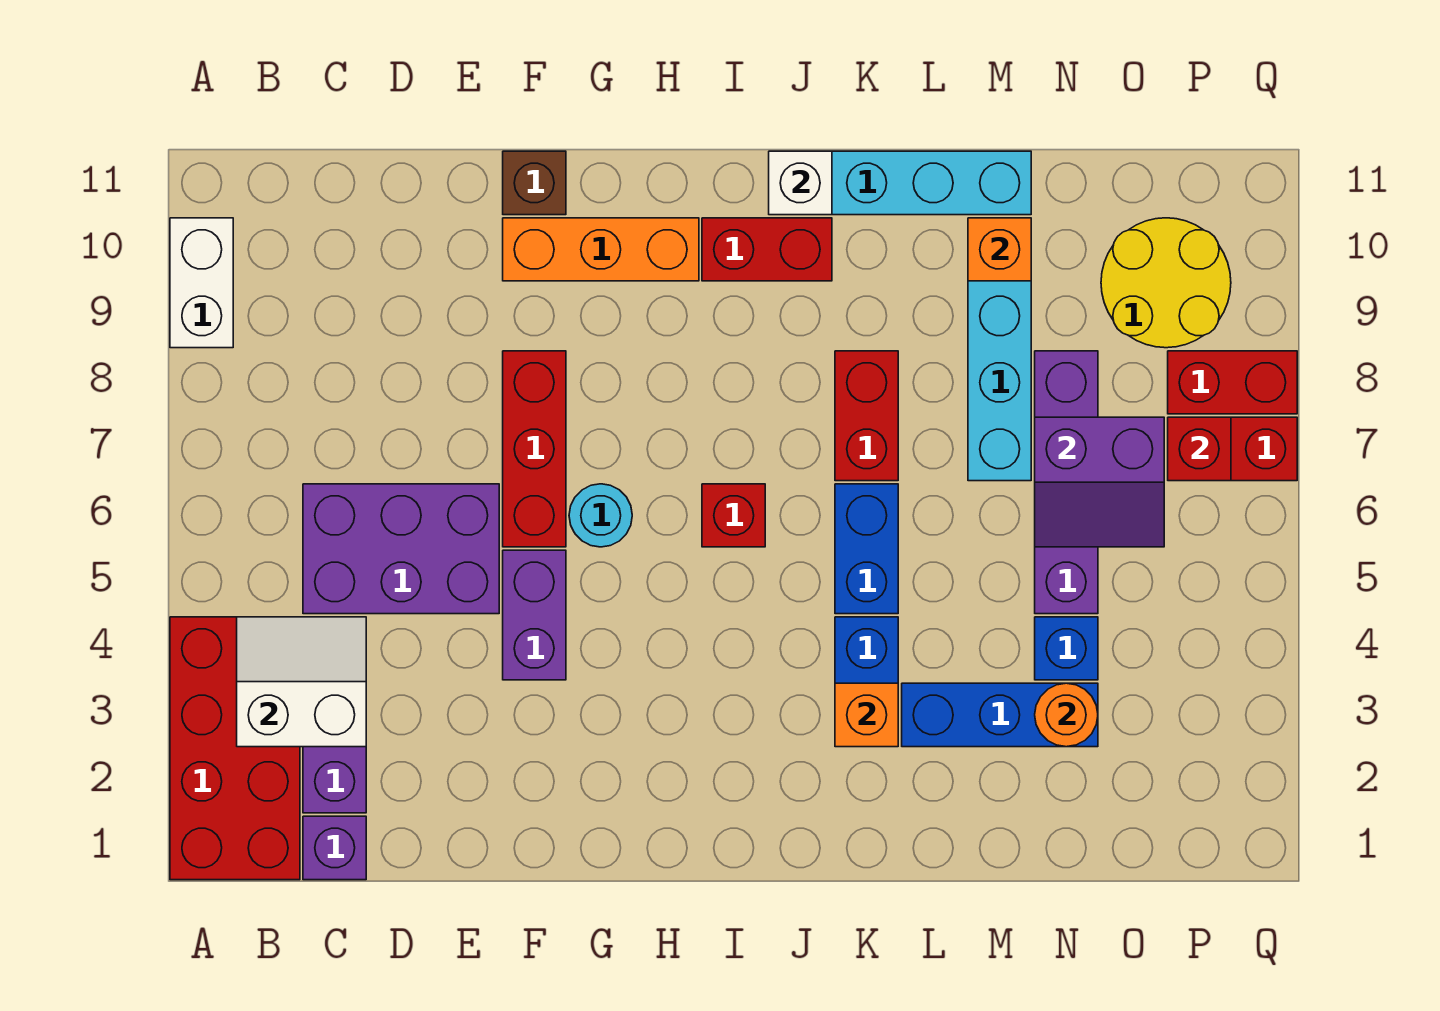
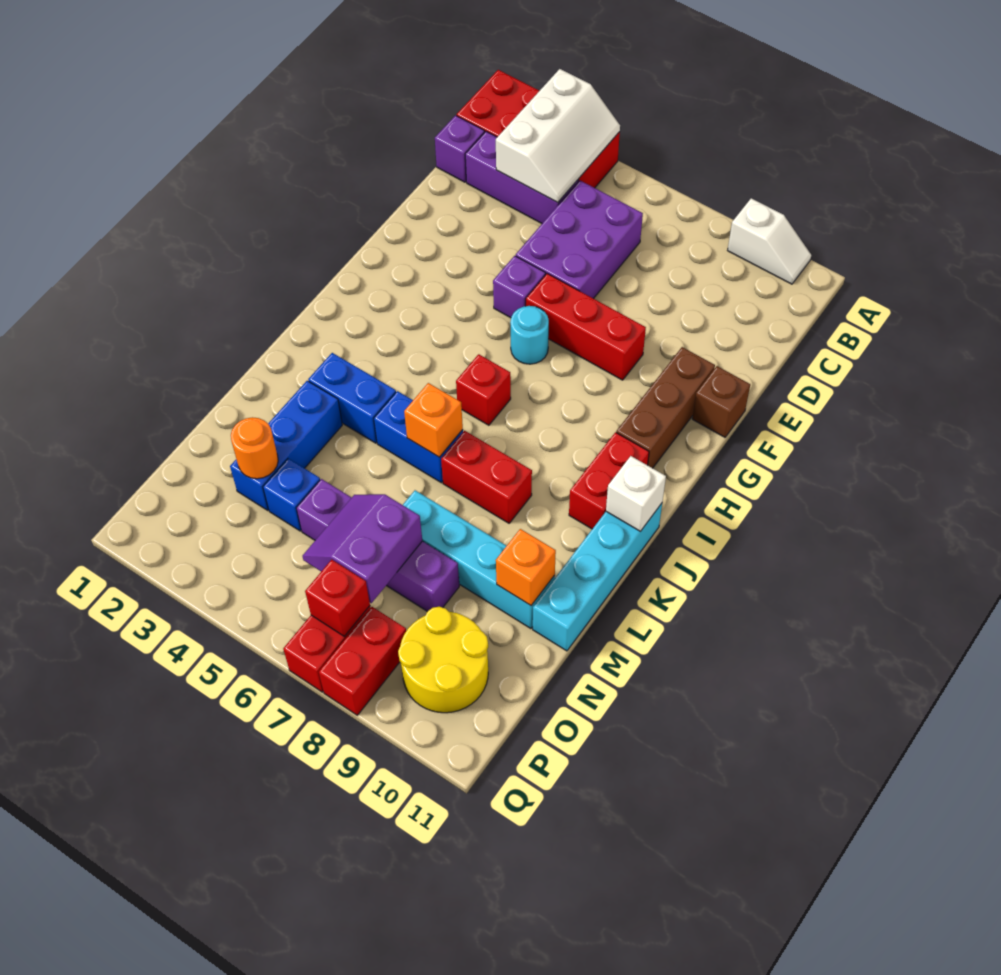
white brick A9:A10 level 1 -> white slope A9:A10 level 1 top 9
white slope B3:C4 level 2 top 3 -> white slope A3:C4 level 2 top 3
purple brick F4:F5 level 1 -> purple brick F5 level 1
orange brick F10:H10 level 1 -> brown brick F10:H10 level 1
orange brick K3 level 2 -> orange brick K6 level 2

